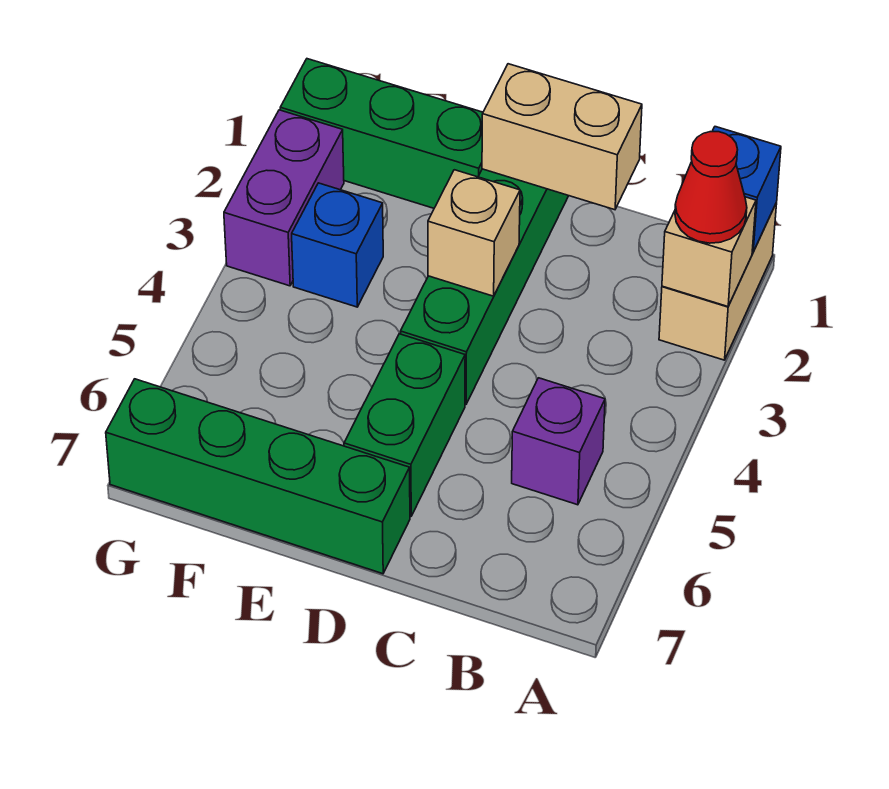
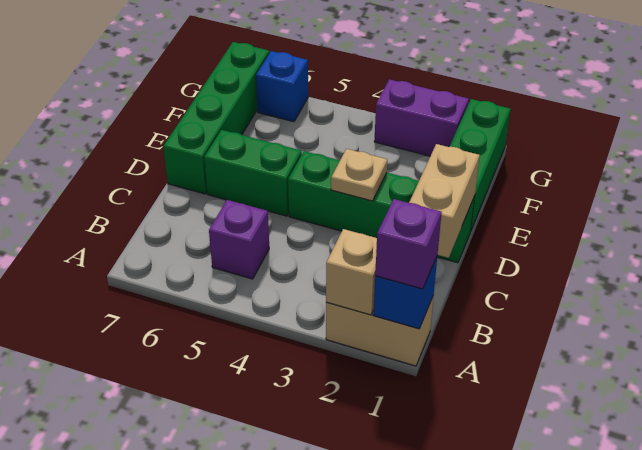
none -> purple brick A1 level 3
red cone A2 level 3 -> none
tan brick D3 level 2 -> tan plate D3 level 2
blue brick F3 level 1 -> blue brick G6 level 1

